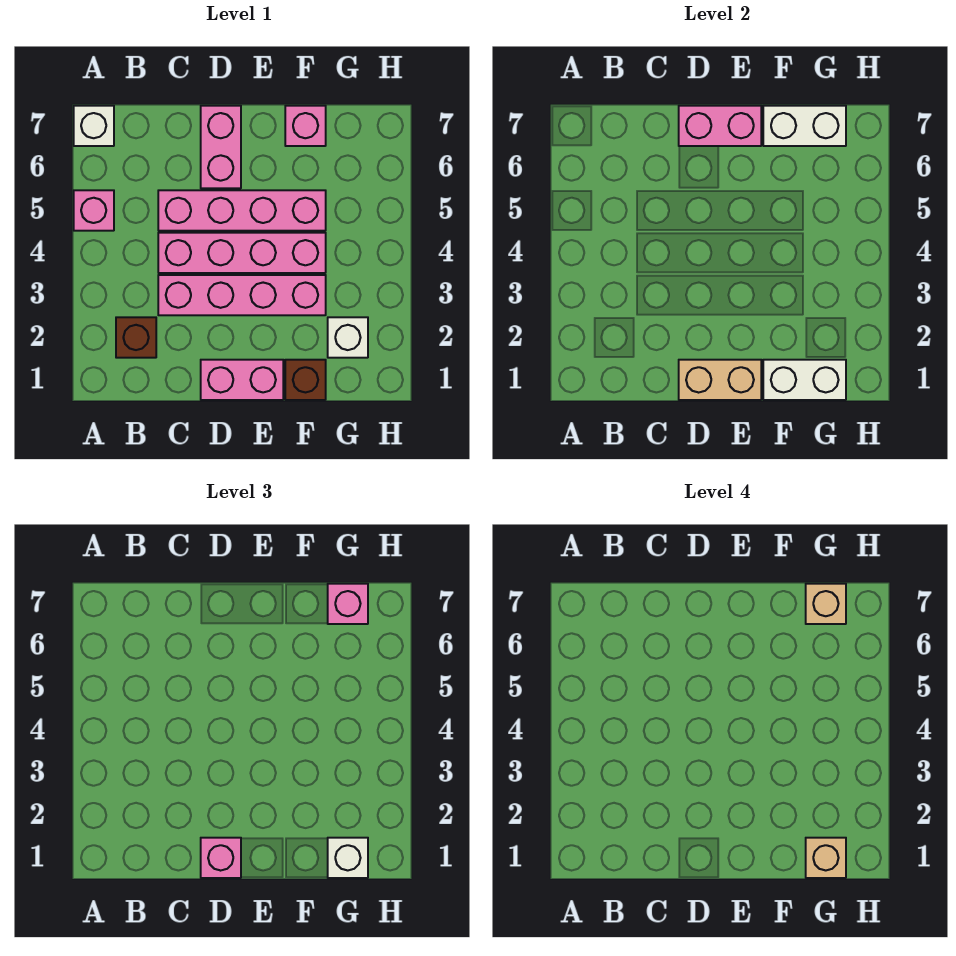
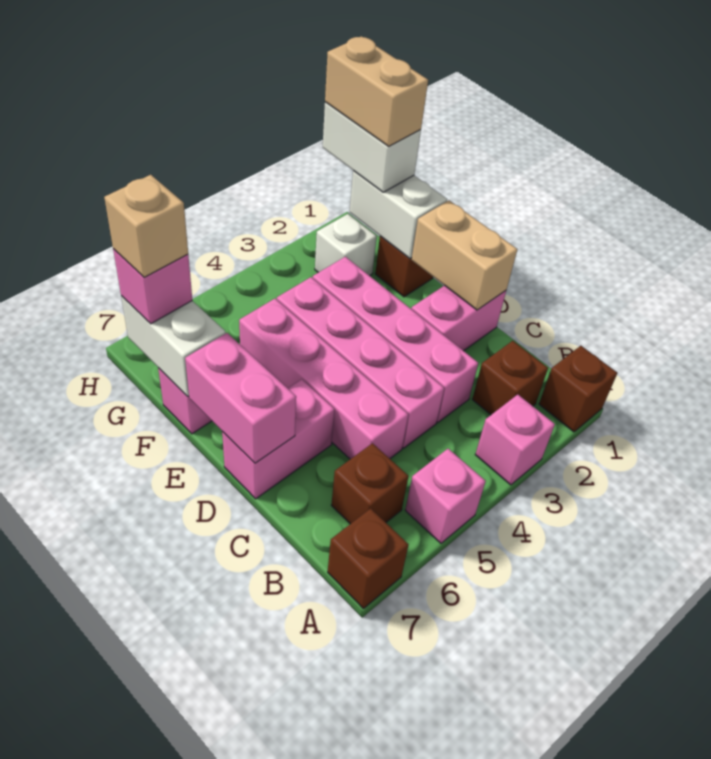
none -> brown brick A1 level 1
white brick A7 level 1 -> brown brick A7 level 1
none -> brown brick B6 level 1
pink brick D1:E1 level 1 -> pink brick D1:D2 level 1
pink brick D1 level 3 -> pink brick A3 level 1
white brick G1 level 3 -> white brick G1:H1 level 3
tan brick G1 level 4 -> tan brick G1:H1 level 4

